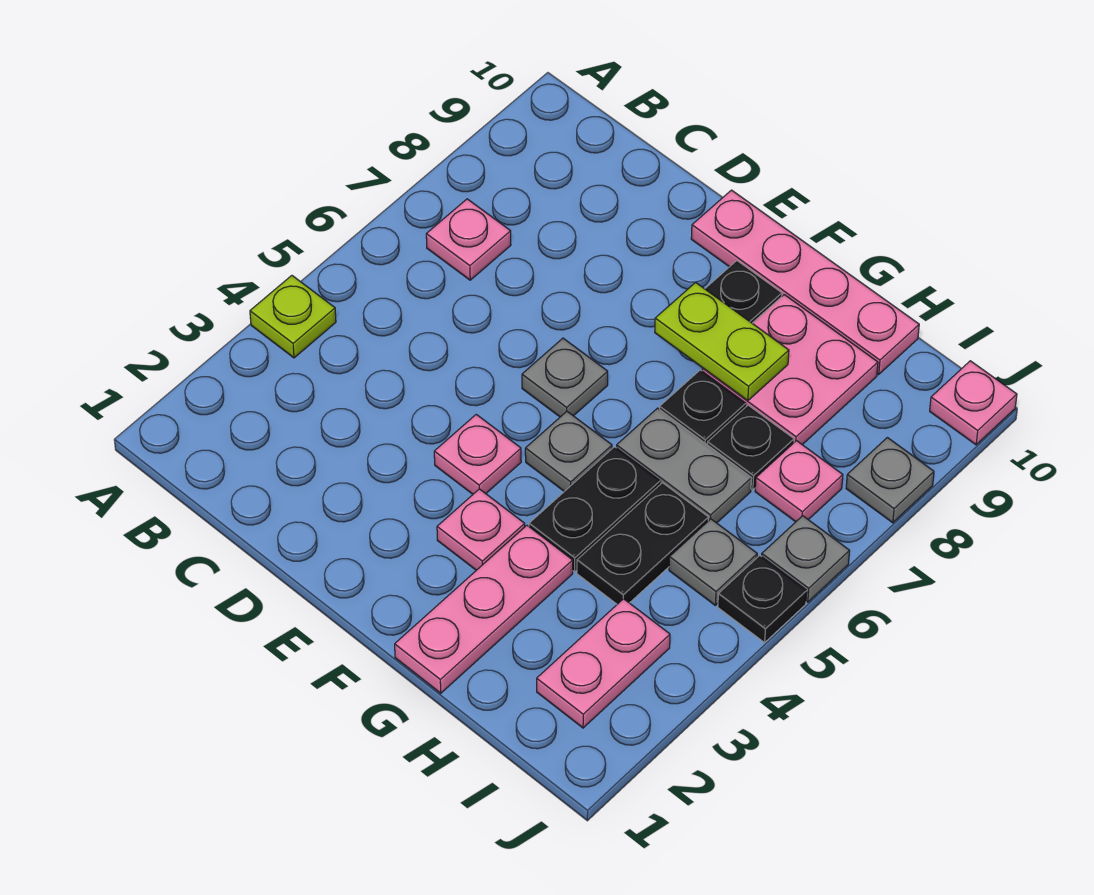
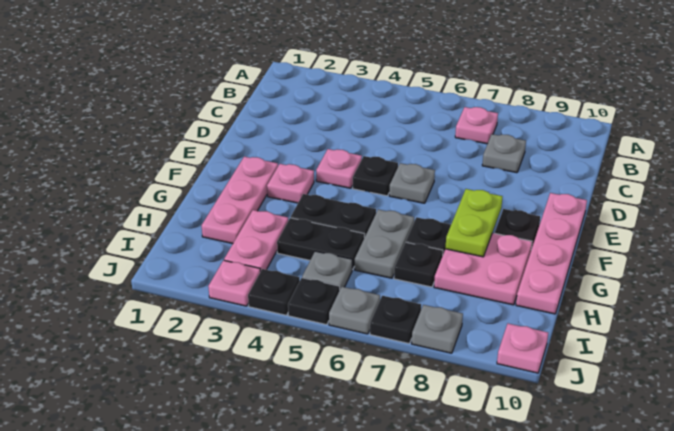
lime plate A4 level 1 -> none
none -> black plate E5 level 1
grey plate F5 level 1 -> grey plate C8 level 1
pink plate G1:G3 level 1 -> pink plate F2:H2 level 1
pink plate I2:I3 level 1 -> pink plate H3:I3 level 1
pink plate I7 level 1 -> pink plate J3 level 1
none -> black plate J4 level 1
none -> black plate J7 level 1

